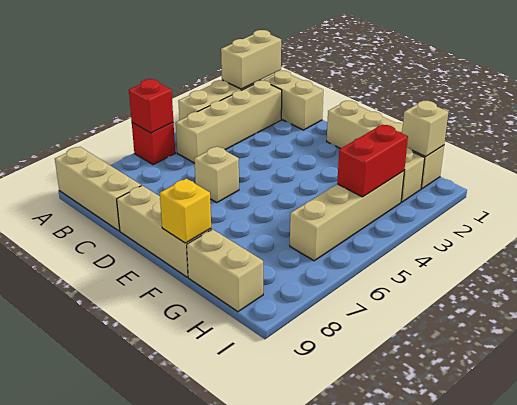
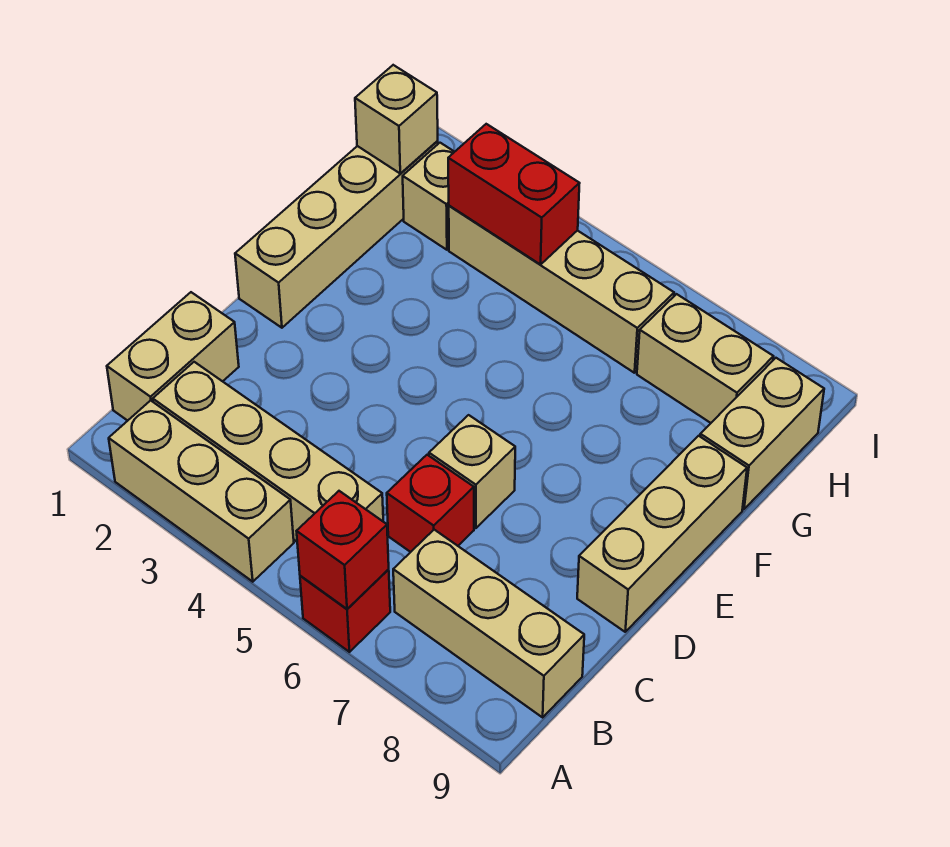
tan brick A1:A2 level 2 -> tan brick H7:H8 level 1
tan brick A9:C9 level 1 -> tan brick B7:B9 level 1
none -> red brick C6 level 1
yellow brick F9 level 2 -> none

